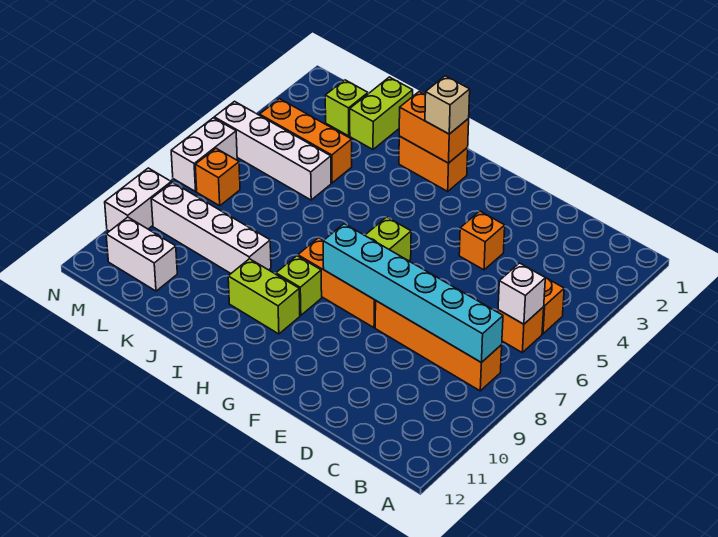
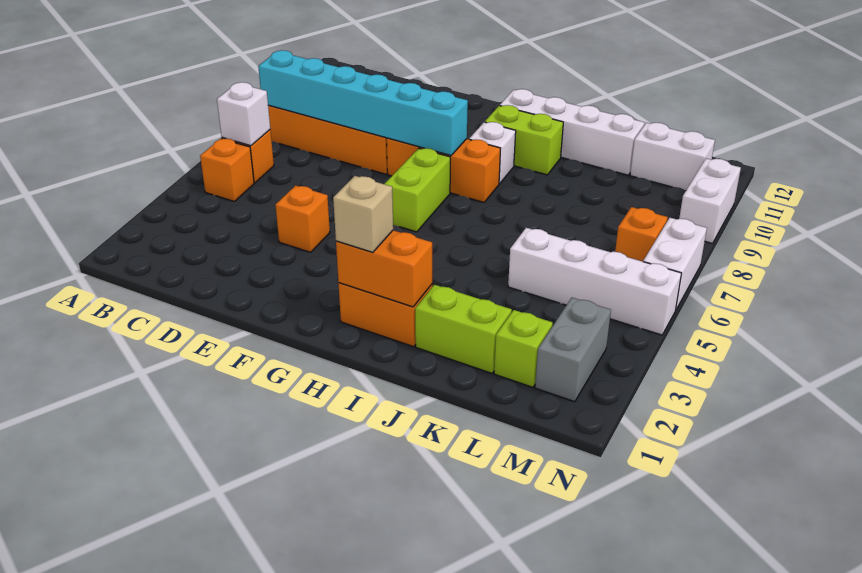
lime brick H9 level 1 -> white brick H9 level 1
white brick J9:M9 level 1 -> white brick H11:K11 level 1
lime brick K1:K2 level 1 -> lime brick J2:K2 level 1
orange brick K4:M4 level 1 -> none
none -> grey brick M2:M3 level 1

